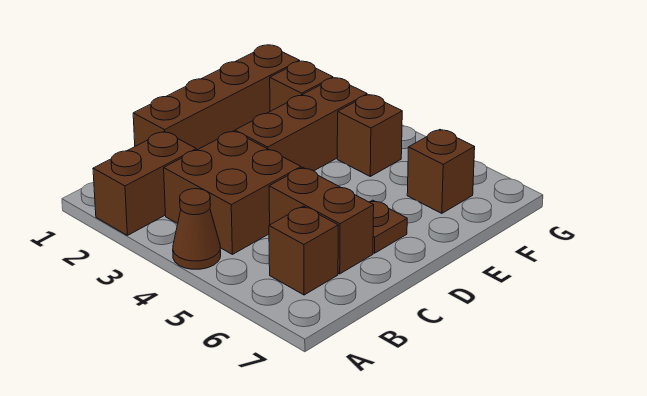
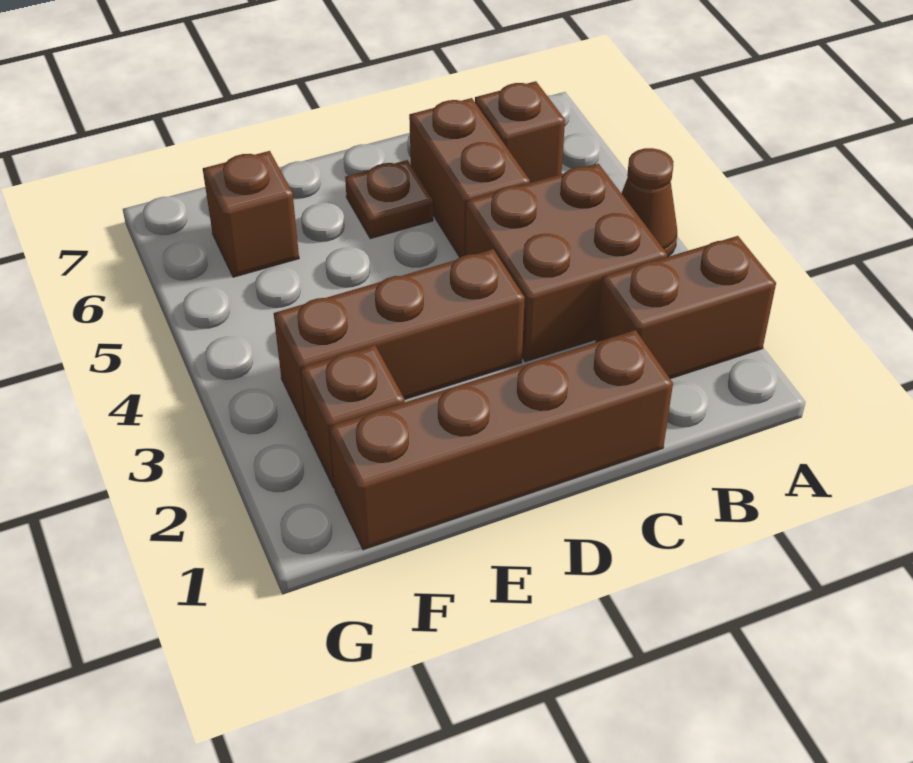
brown brick F4 level 1 -> none

